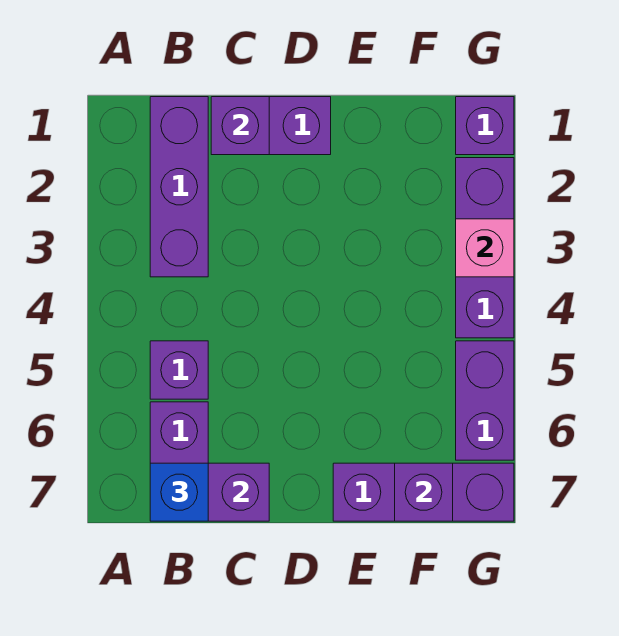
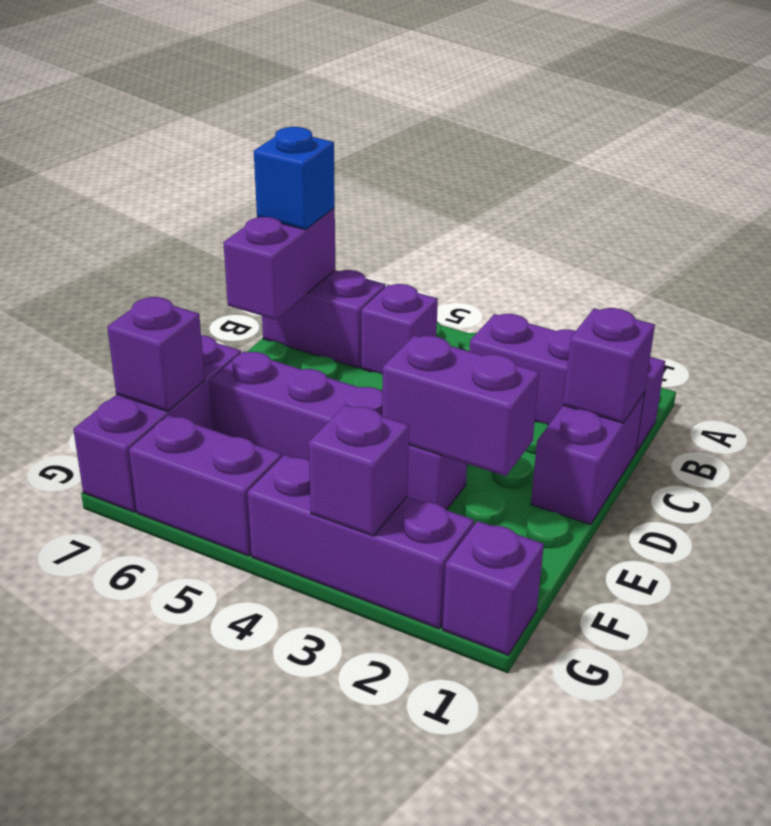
none -> purple brick E2:E3 level 2
none -> purple brick E3:E6 level 1
pink brick G3 level 2 -> purple brick G3 level 2

